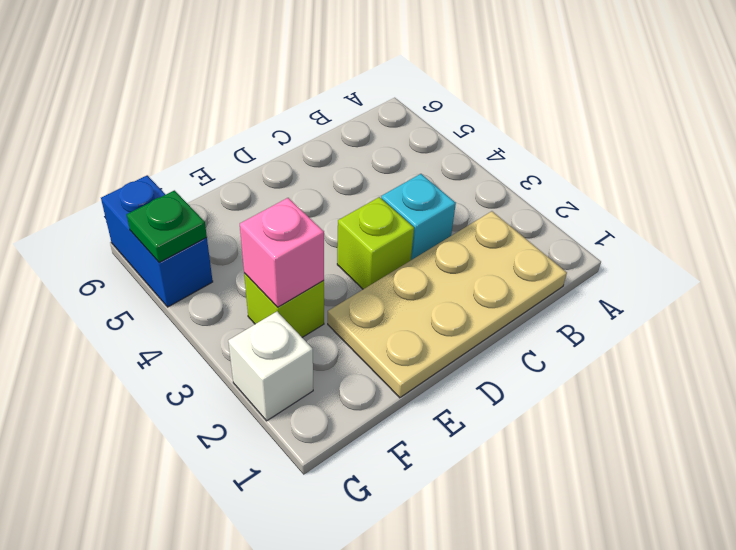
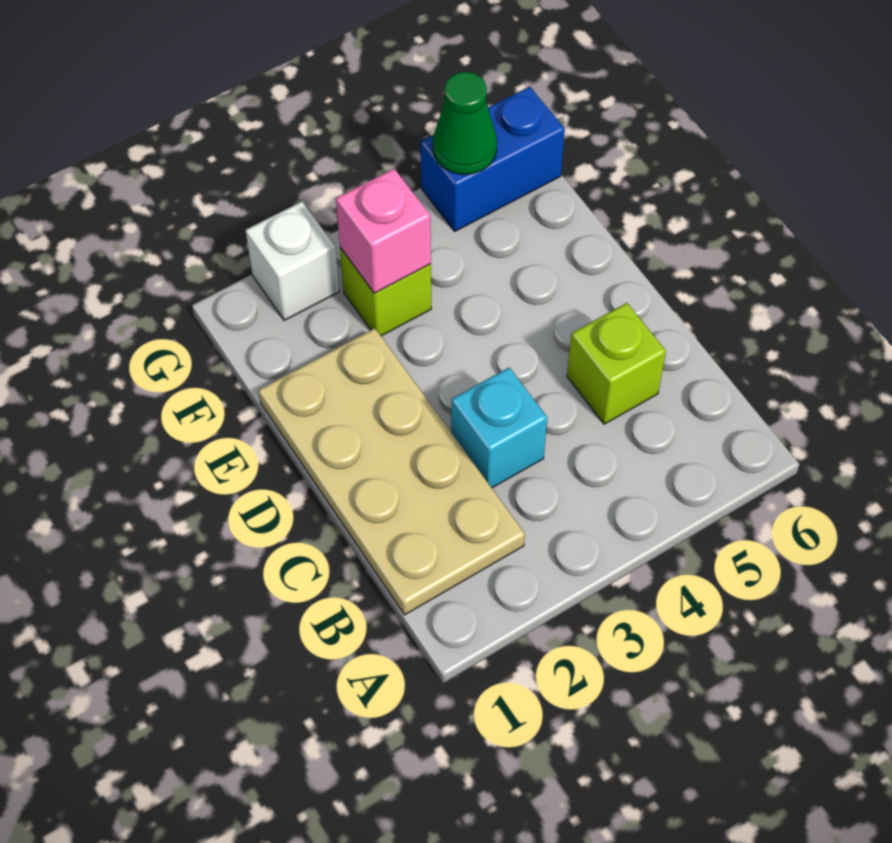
lime brick D3 level 1 -> lime brick C5 level 1
green plate G5 level 2 -> green cone G5 level 2

